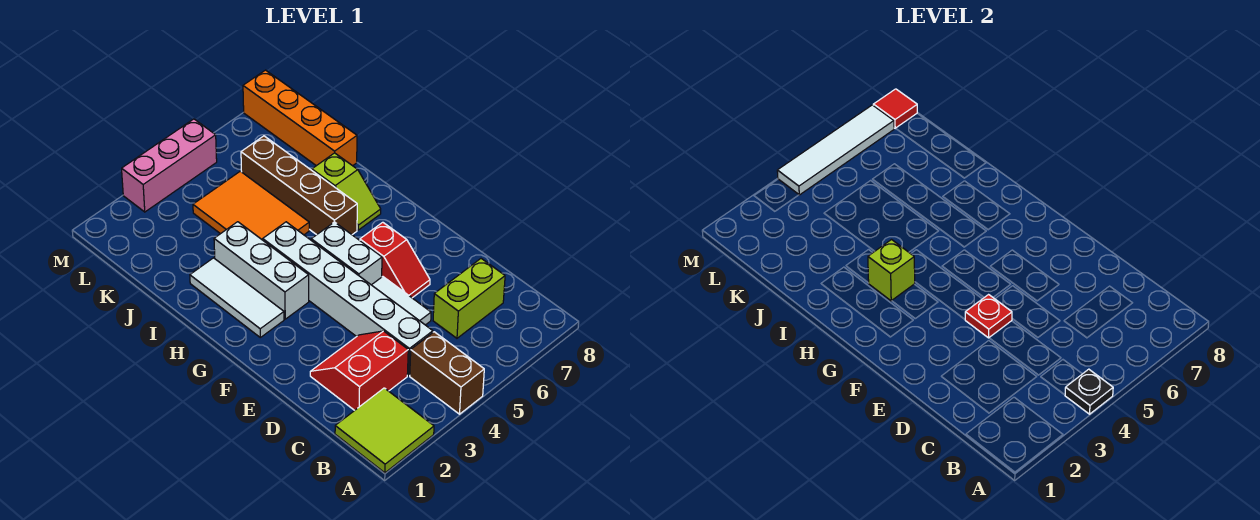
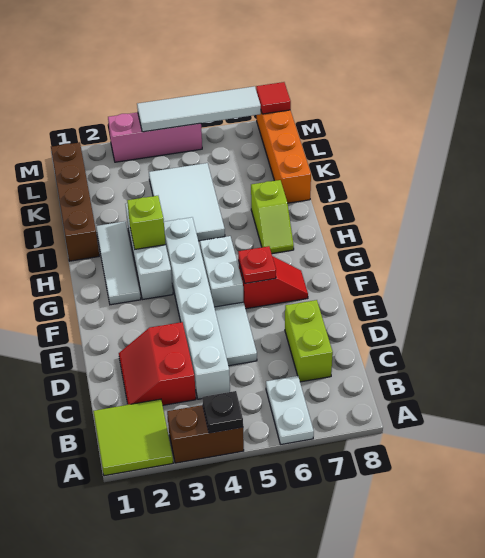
brown brick A4:B4 level 1 -> brown brick A3:A4 level 1
none -> white plate A6:B6 level 1
red slope C2:D3 level 1 top C -> red slope C2:D3 level 1 top 3
lime brick C6:C7 level 1 -> lime brick C7:D7 level 1
red plate E4 level 2 -> red plate F6 level 2
red slope E6:F6 level 1 top F -> red slope F6:F7 level 1 top 6
brown brick H6:K6 level 1 -> brown brick I1:L1 level 1
orange tile I4:K5 level 1 -> white tile I4:K5 level 1

